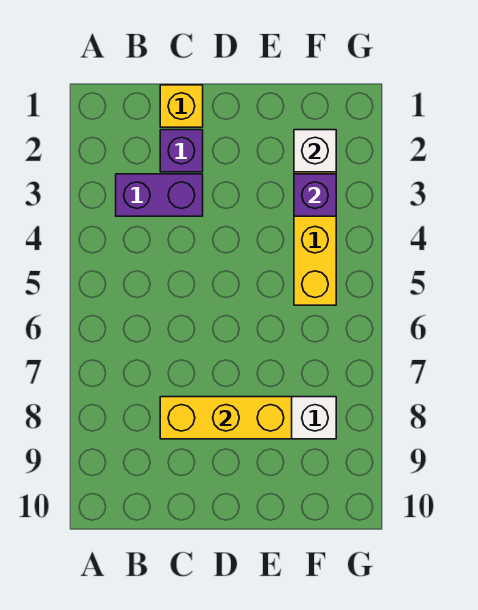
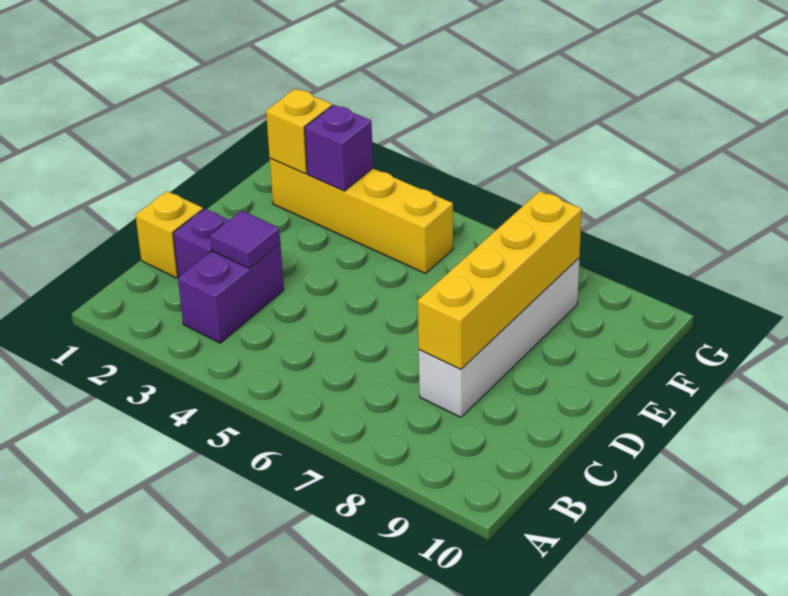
none -> purple tile C3 level 2
yellow brick C8:E8 level 2 -> yellow brick C8:F8 level 2
white brick F2 level 2 -> yellow brick F2 level 2

